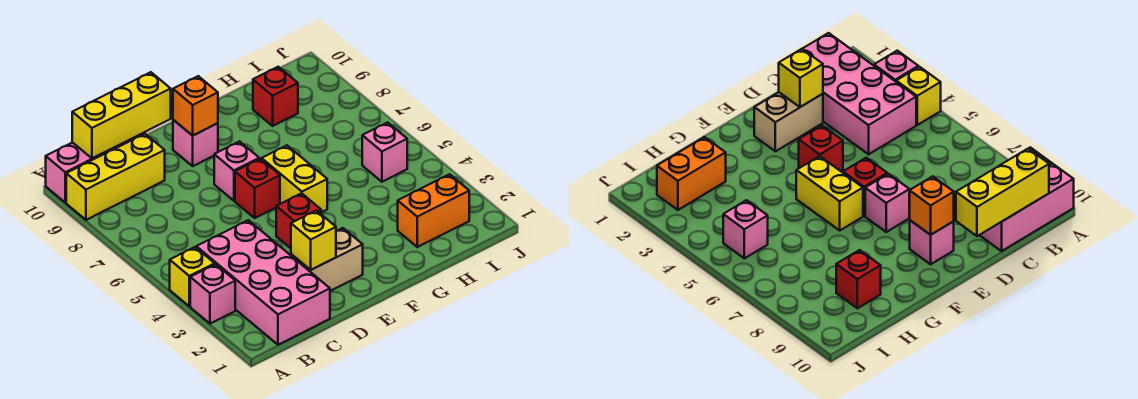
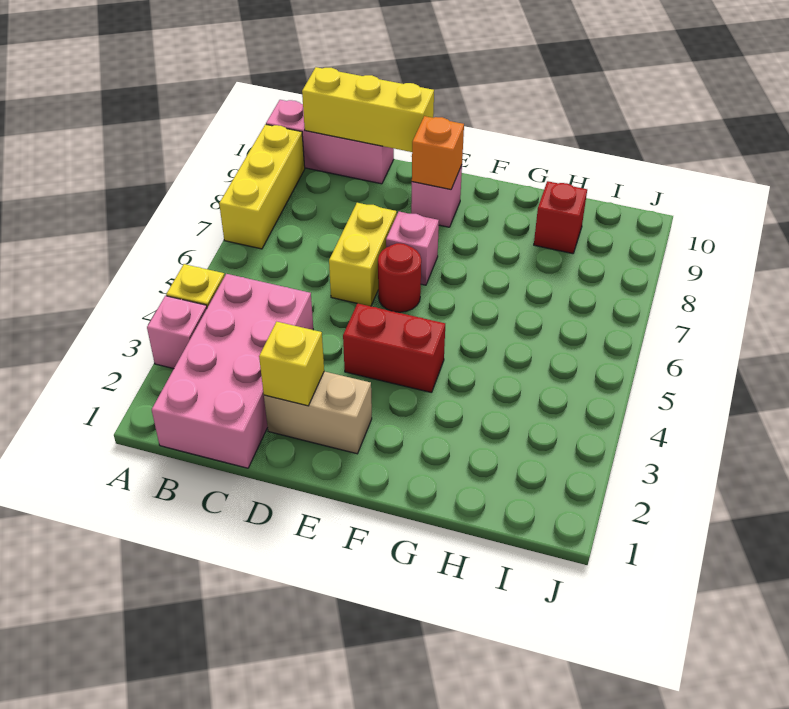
yellow brick A9:C9 level 1 -> yellow brick A7:A9 level 1
red brick E4 level 1 -> red brick E4:F4 level 1
red brick E6 level 1 -> red round brick E6 level 1
yellow brick F5:F6 level 1 -> yellow brick D6:D7 level 1
orange brick H2:I2 level 1 -> none
pink brick I5 level 1 -> none

